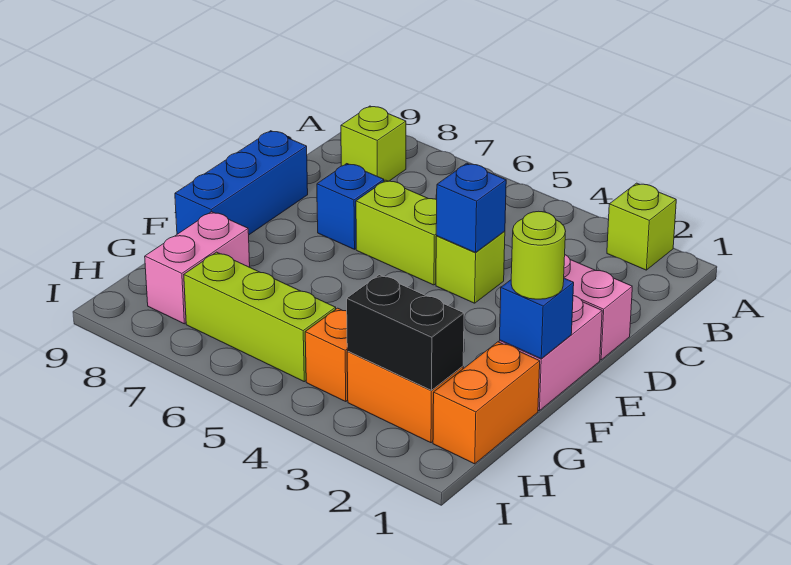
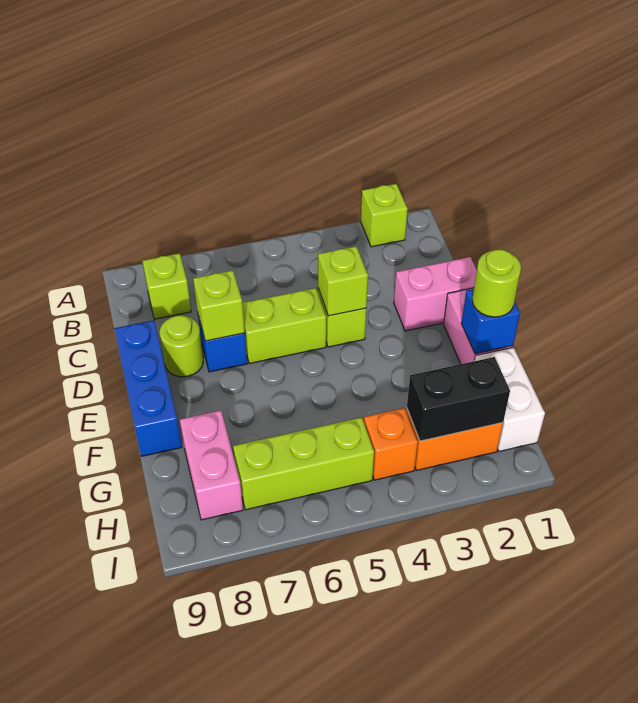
blue brick D4 level 2 -> lime brick D4 level 2
none -> lime brick D7 level 2
none -> lime round brick D8 level 1
orange brick G1:H1 level 1 -> white brick G1:H1 level 1

